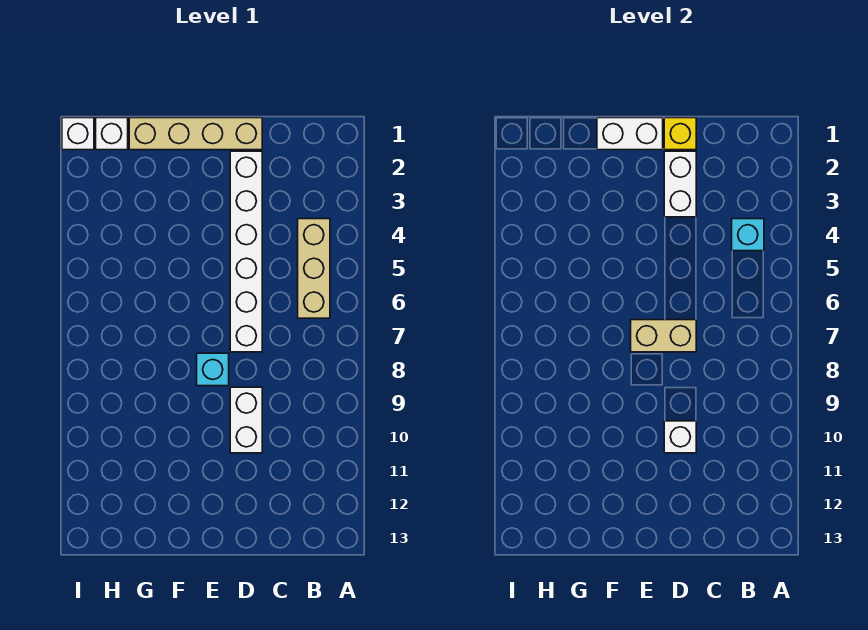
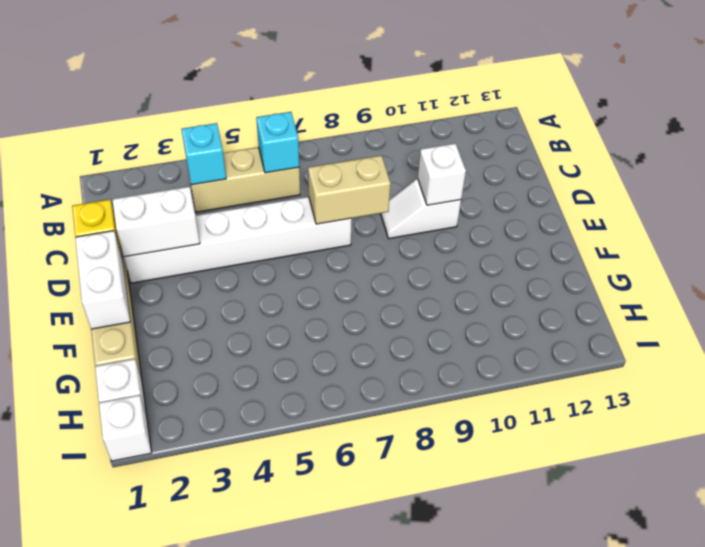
tan brick D7:E7 level 2 -> tan brick D7:D8 level 2
white brick D9:D10 level 1 -> white slope D9:D10 level 1 top 10
cyan brick E8 level 1 -> cyan brick B6 level 2

